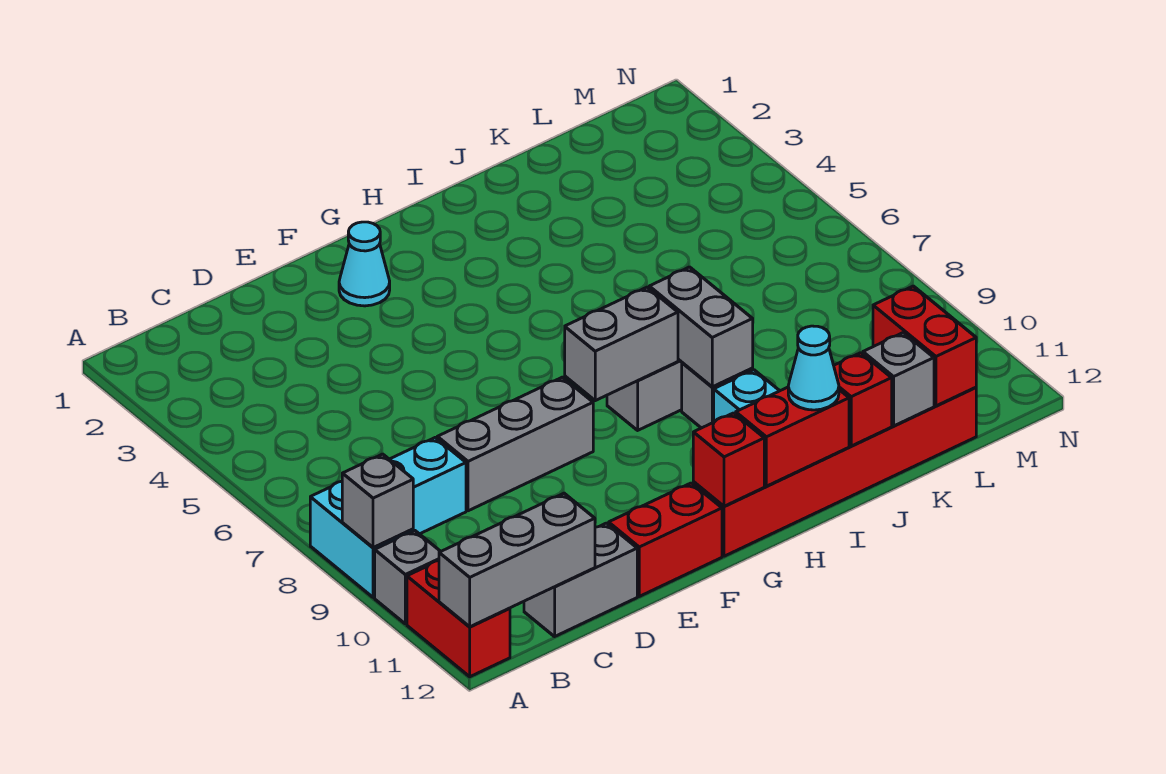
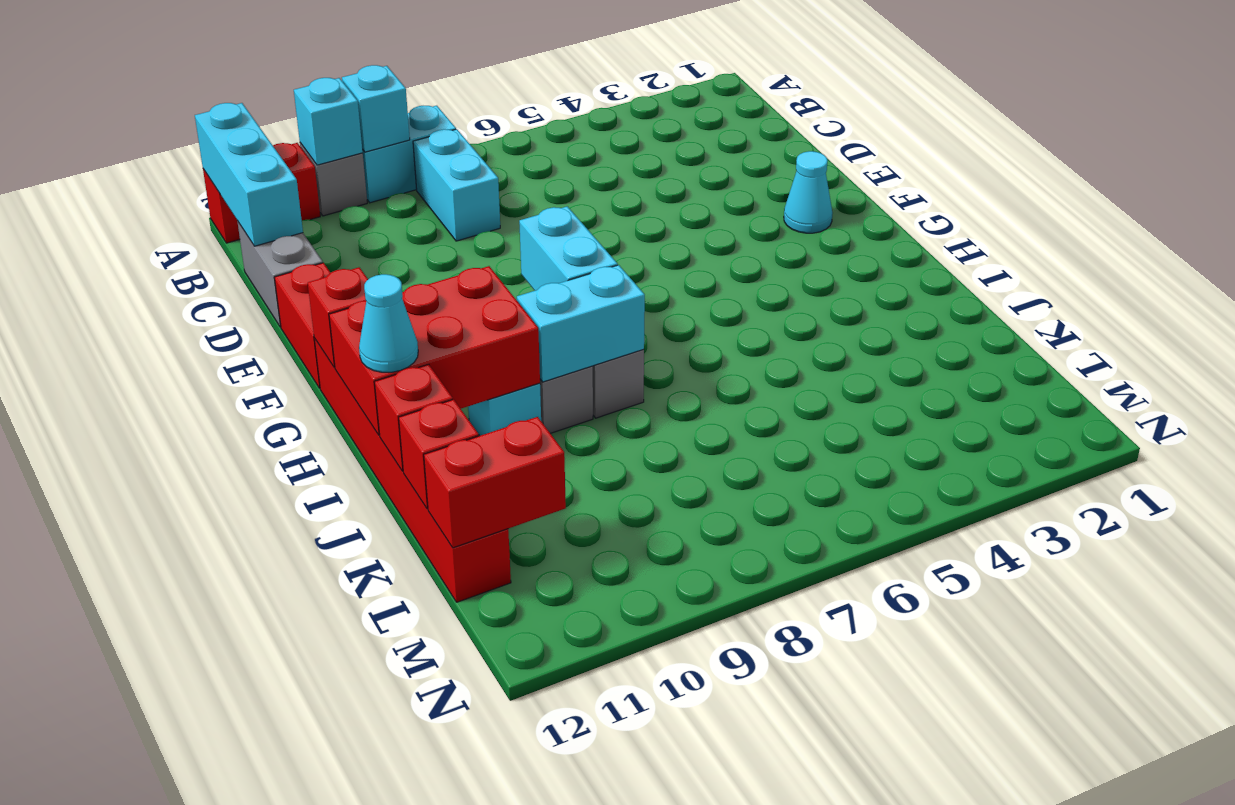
grey brick A9 level 2 -> cyan brick A9 level 2
none -> cyan brick A10 level 2
grey brick A12:C12 level 2 -> cyan brick A12:C12 level 2
grey brick D8:F8 level 1 -> none
grey brick G8:H8 level 2 -> cyan brick G8:H8 level 2
red brick H12:I12 level 2 -> red brick H10:I12 level 2
grey brick I8:I9 level 2 -> cyan brick I8:I9 level 2
grey brick K12 level 2 -> red brick K12 level 2

